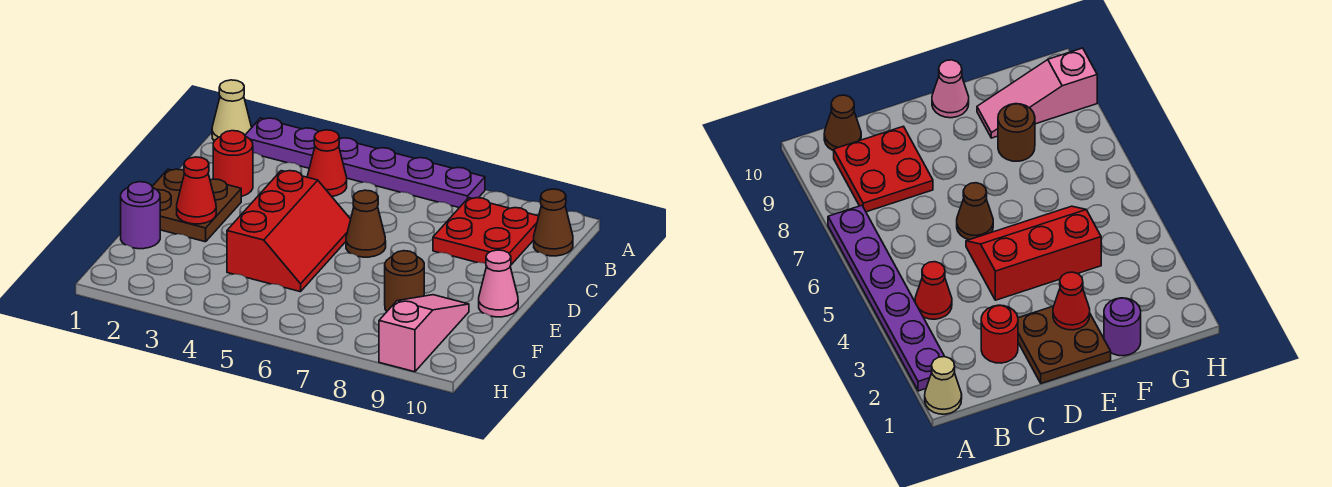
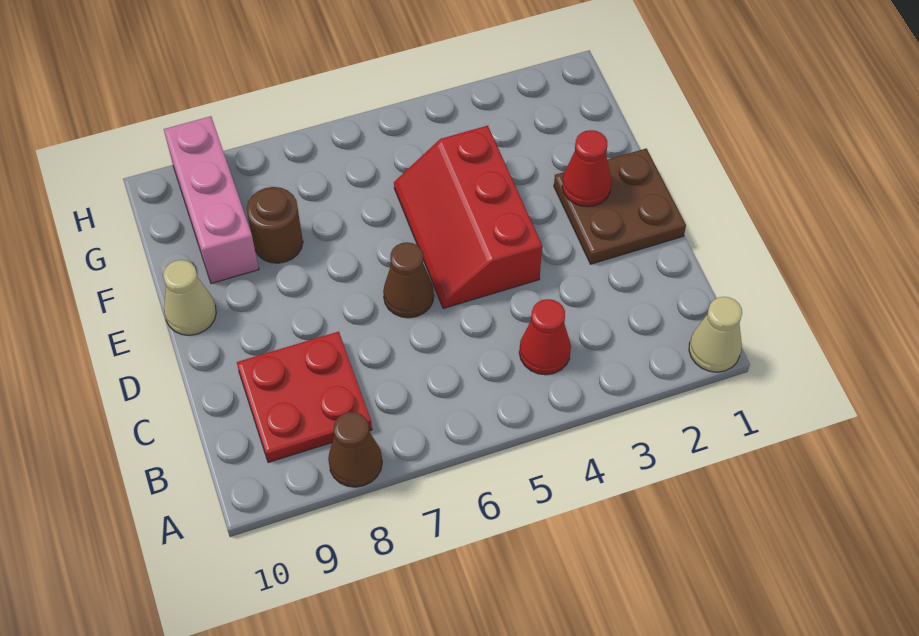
purple plate A2:A7 level 1 -> none
brown cone B10 level 1 -> brown cone A8 level 1
red round brick C2 level 1 -> none
pink cone E10 level 1 -> tan cone E10 level 1
purple round brick F1 level 1 -> none
pink slope F9:H9 level 1 top H -> pink brick F9:H9 level 1

